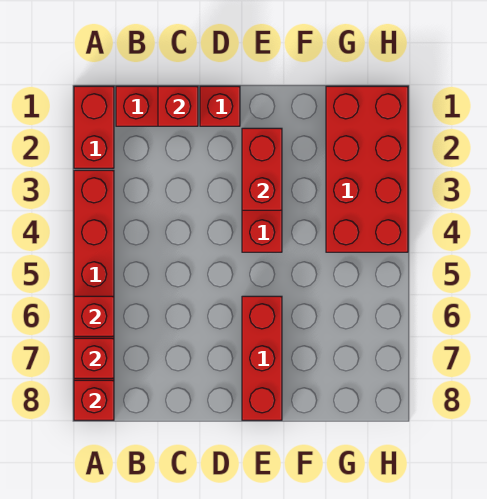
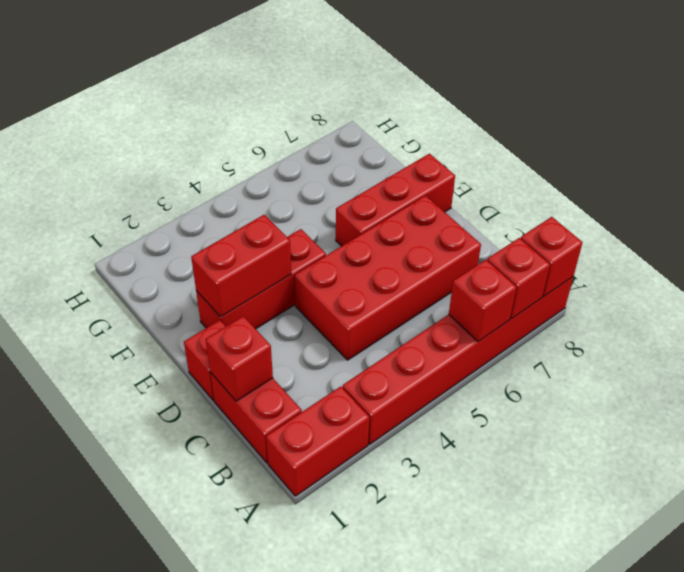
red brick G1:H4 level 1 -> red brick C4:D7 level 1

